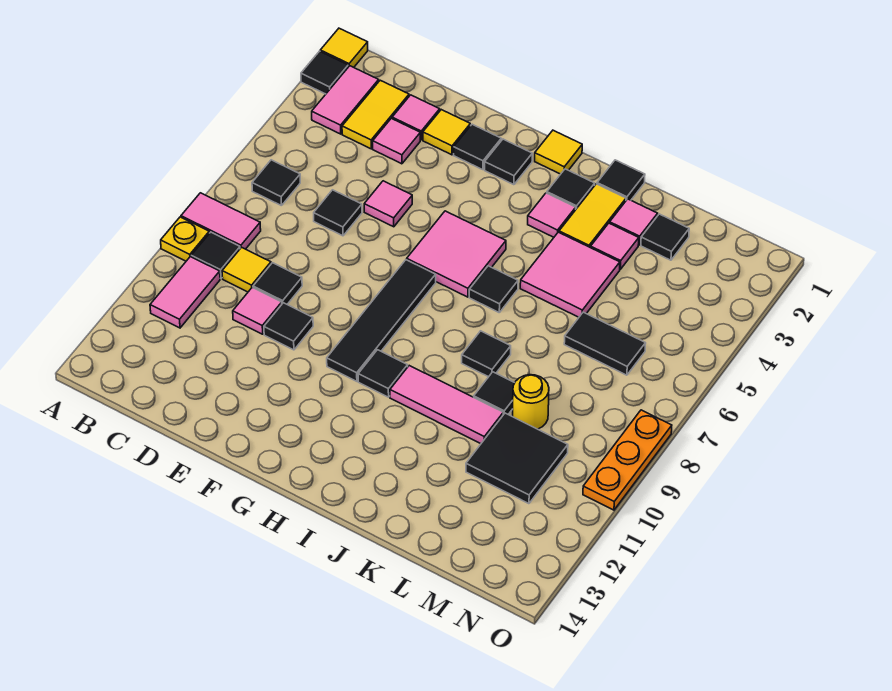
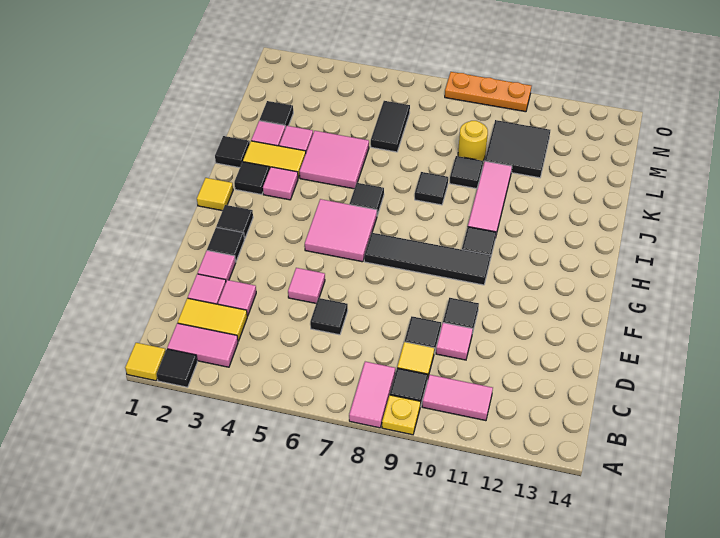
black tile B6 level 1 -> none
yellow tile E2 level 1 -> pink tile E2 level 1

